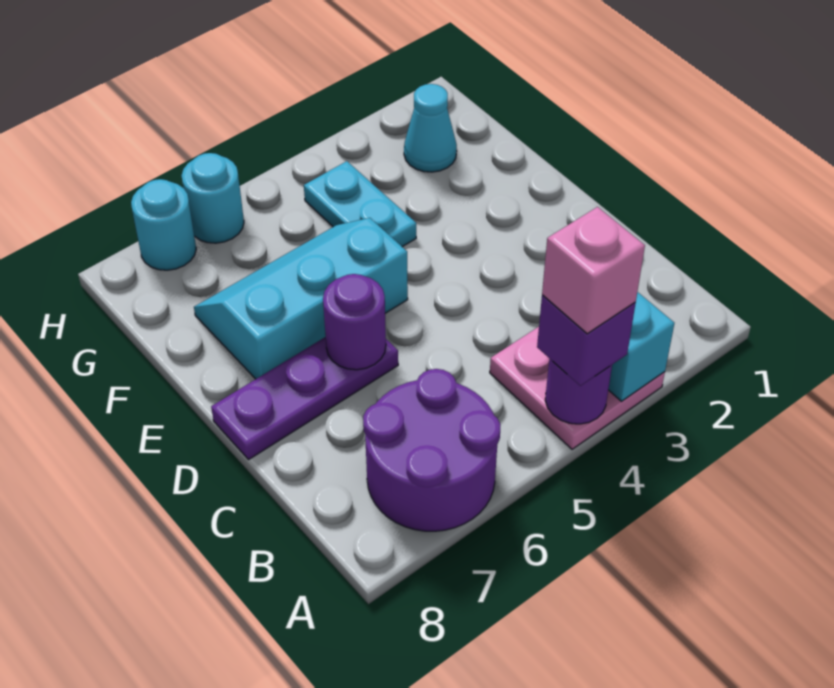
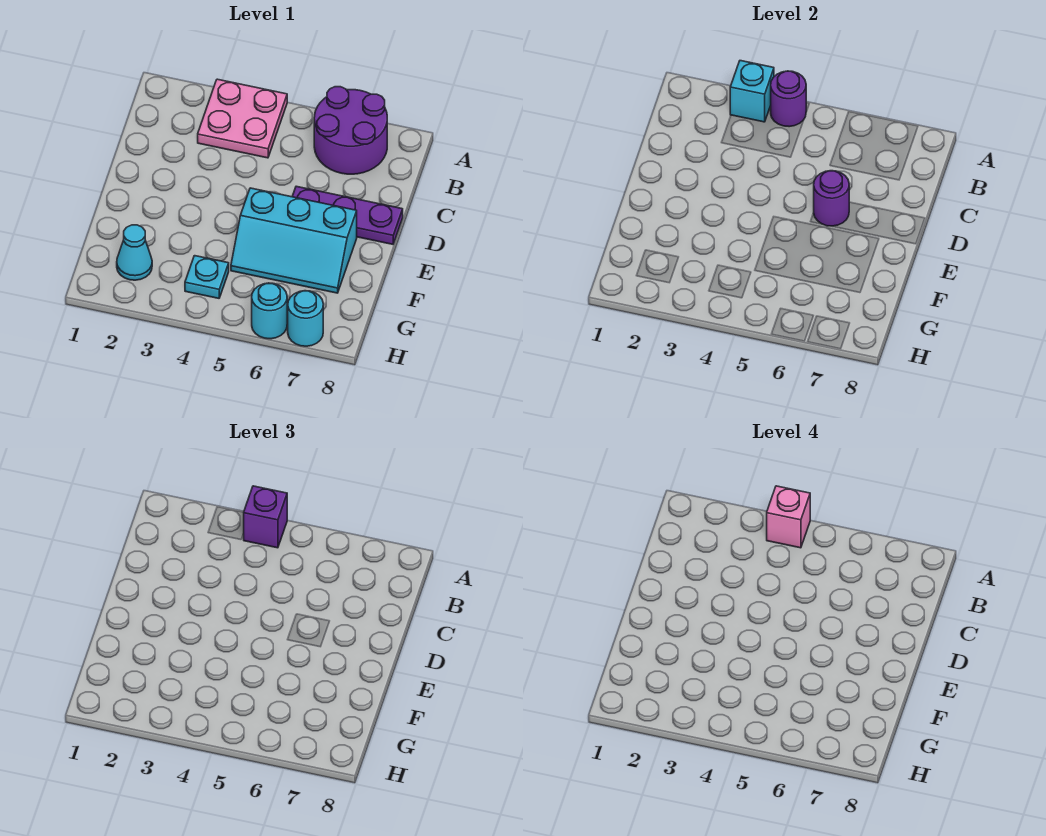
cyan plate F4:G4 level 1 -> cyan plate G4 level 1

